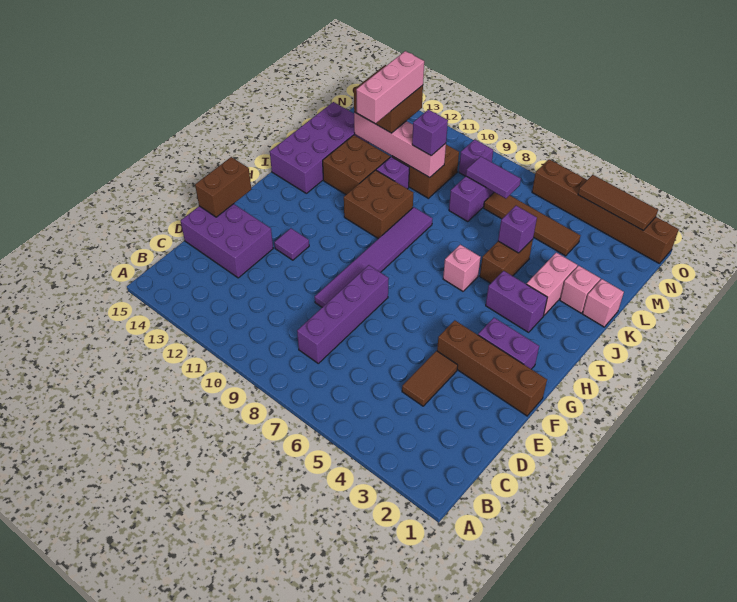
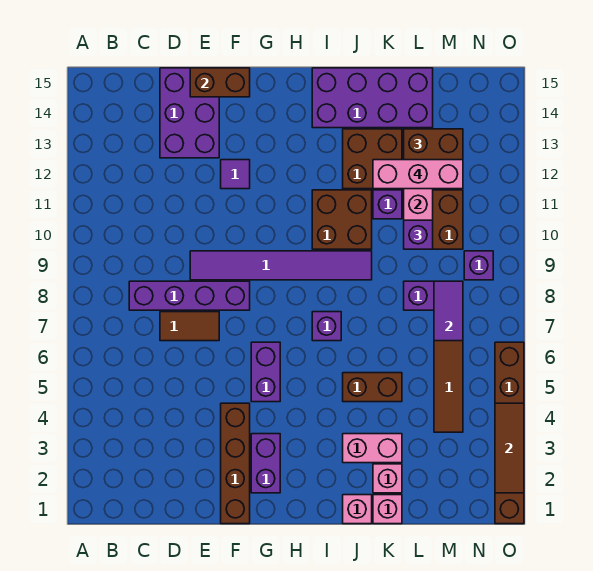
brown tile D4:E4 level 1 -> brown tile D7:E7 level 1
purple brick I3:I4 level 1 -> purple brick G5:G6 level 1
pink brick I6 level 1 -> pink brick J1 level 1
purple brick K5 level 2 -> purple brick I7 level 1

